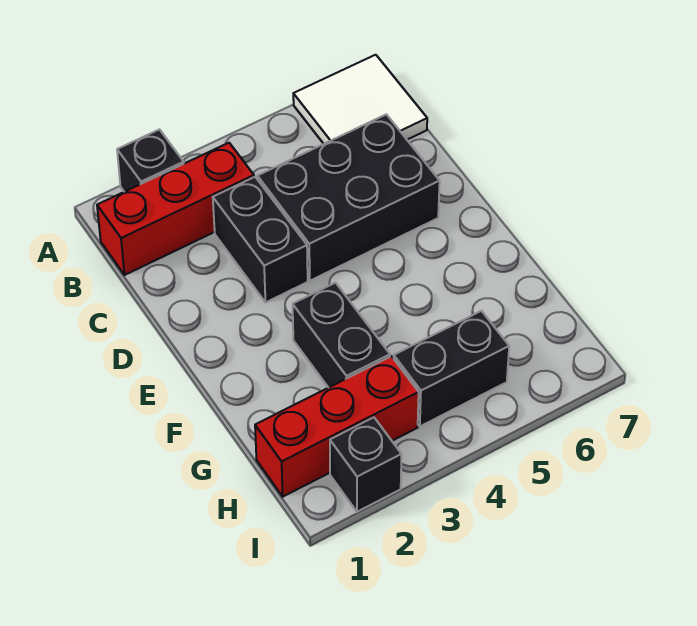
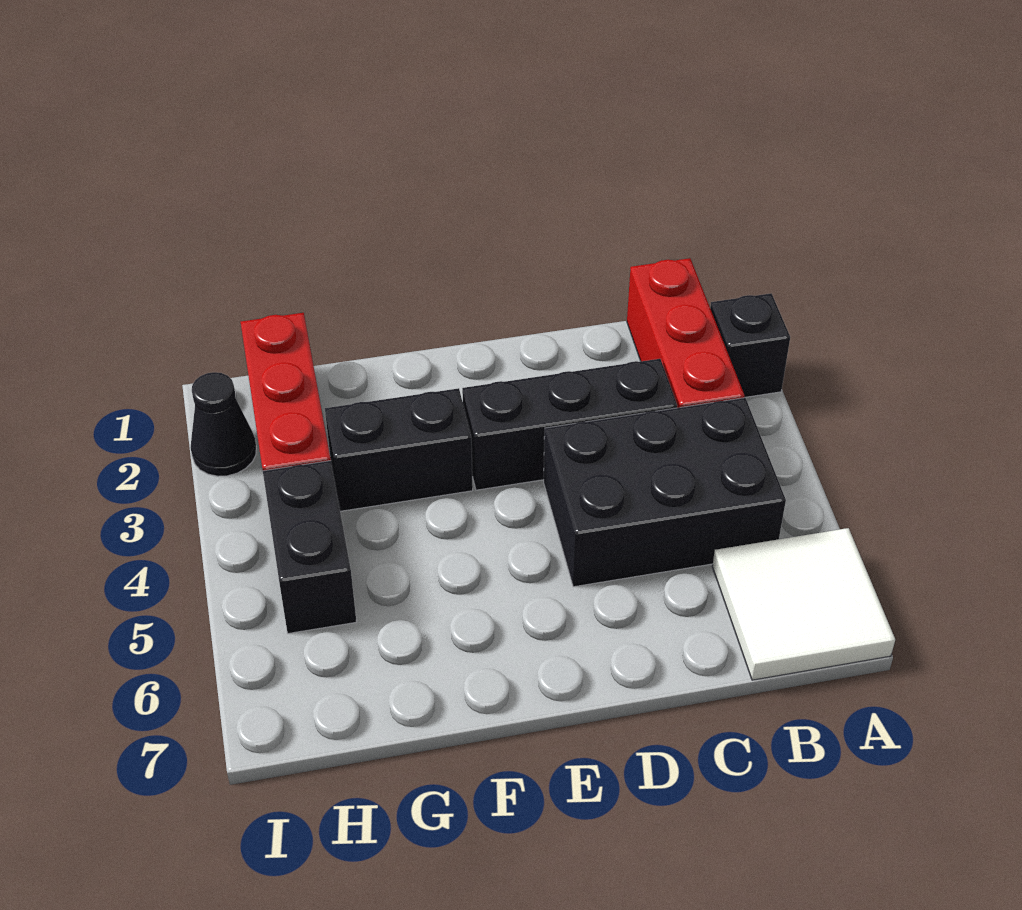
black brick C3:D3 level 1 -> black brick C3:E3 level 1
black brick C4:D6 level 1 -> black brick B4:D5 level 1
black brick I2 level 1 -> black cone I2 level 1

